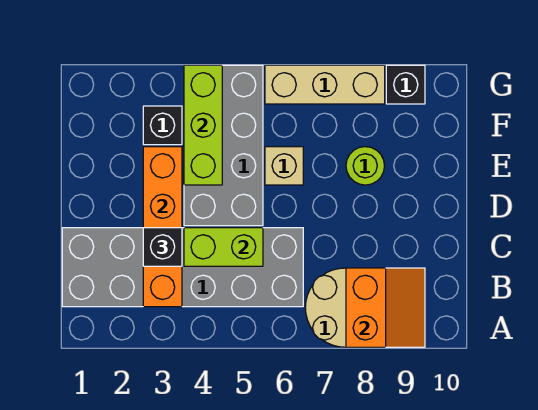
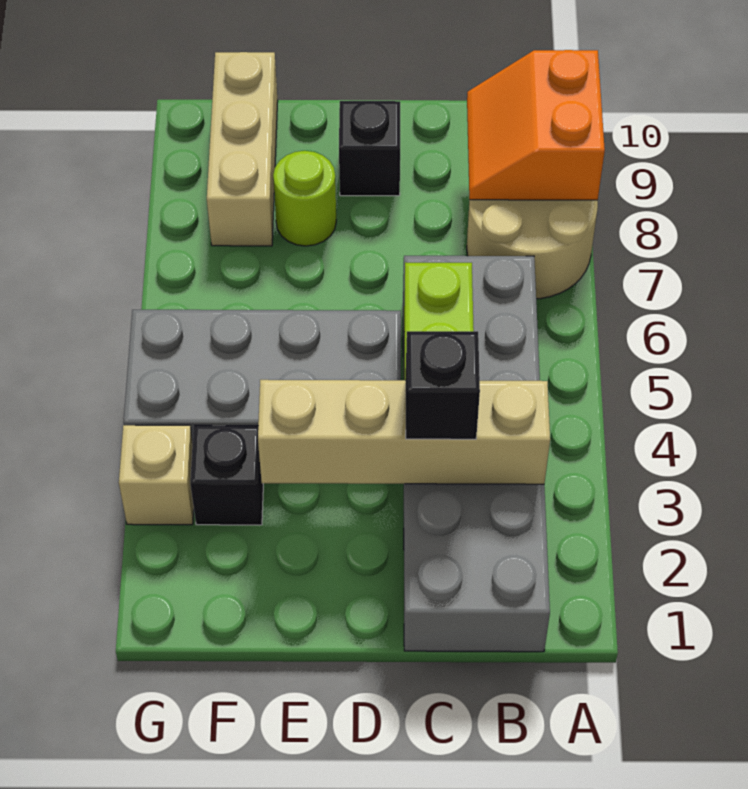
orange slope A8:B9 level 2 top 8 -> orange slope A8:B9 level 2 top A
orange brick B3:E3 level 2 -> tan brick B3:E3 level 2
lime brick E4:G4 level 2 -> none
tan brick E6 level 1 -> tan brick G3 level 1
tan brick G6:G8 level 1 -> tan brick F8:F10 level 1
black brick G9 level 1 -> black brick D9 level 1

